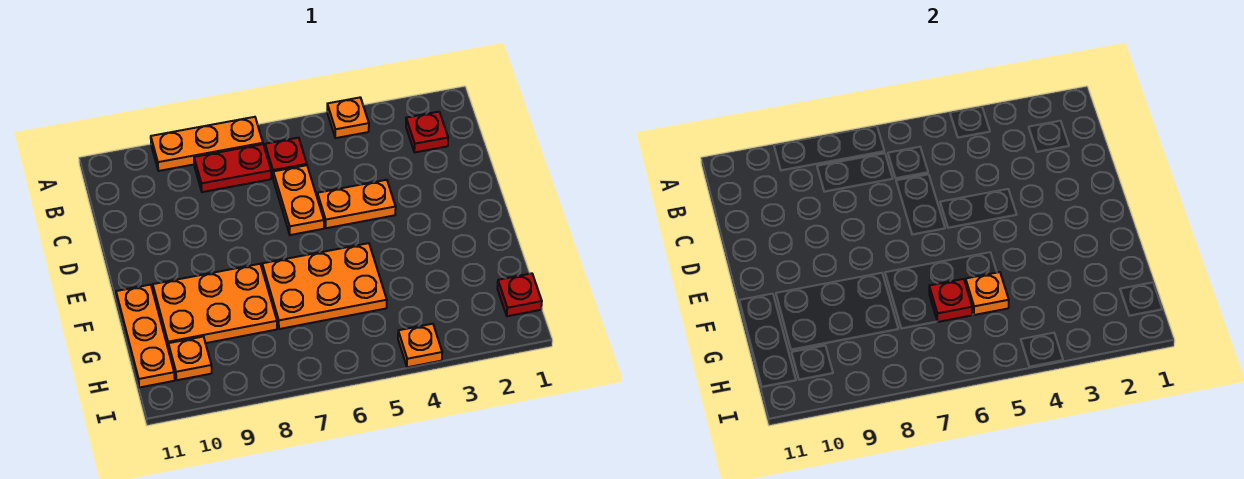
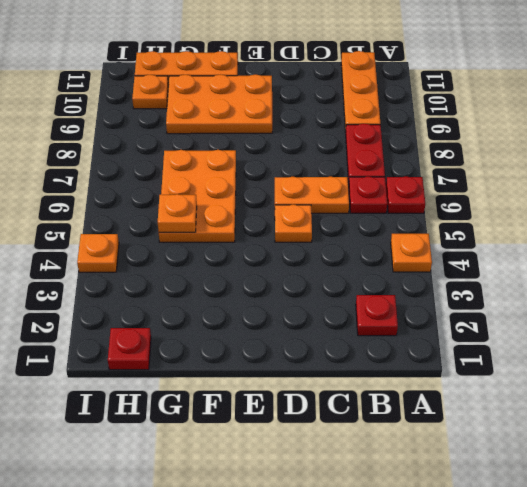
orange plate A7:A9 level 1 -> orange plate B9:B11 level 1
orange plate D4:D5 level 1 -> orange plate D5 level 1
orange plate F8:G10 level 1 -> orange plate E9:G10 level 1
red plate G6 level 2 -> red plate A6 level 1

